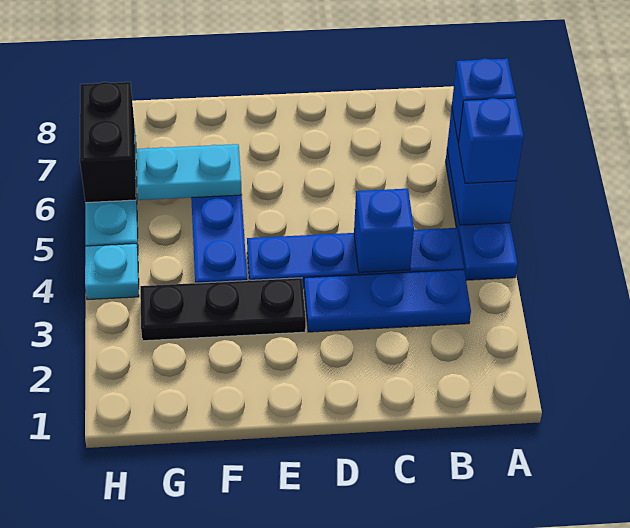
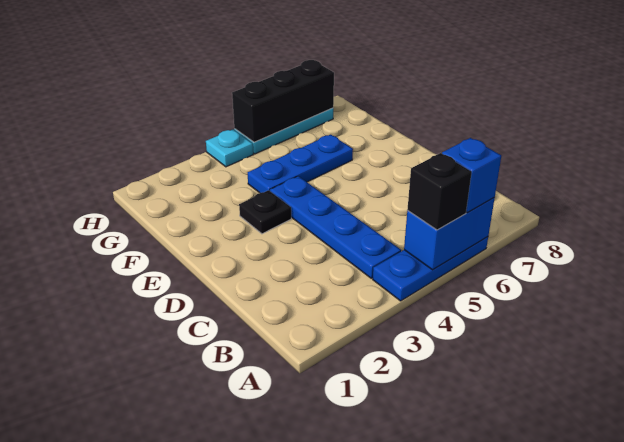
blue brick A5 level 3 -> black brick A5 level 3
blue plate B3:D3 level 1 -> none
blue brick C4 level 2 -> none
black plate E3:G3 level 1 -> black plate E3 level 1
cyan plate F6:G6 level 2 -> none
black brick H6:H7 level 2 -> black brick H5:H7 level 2

